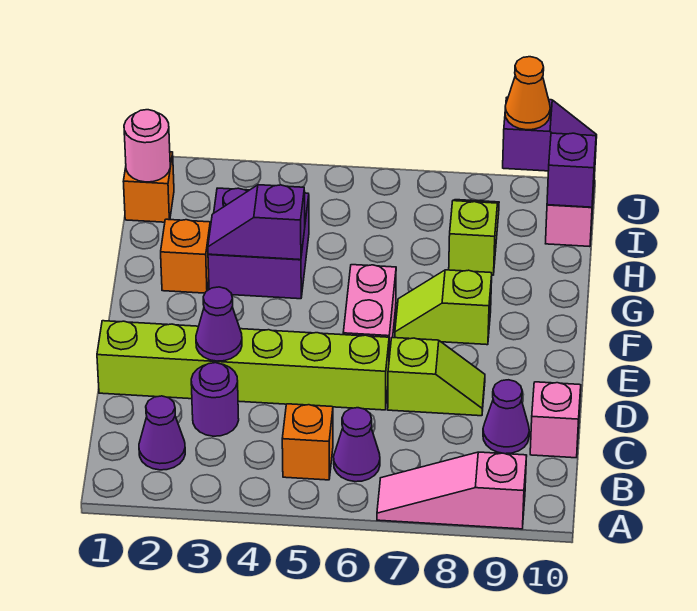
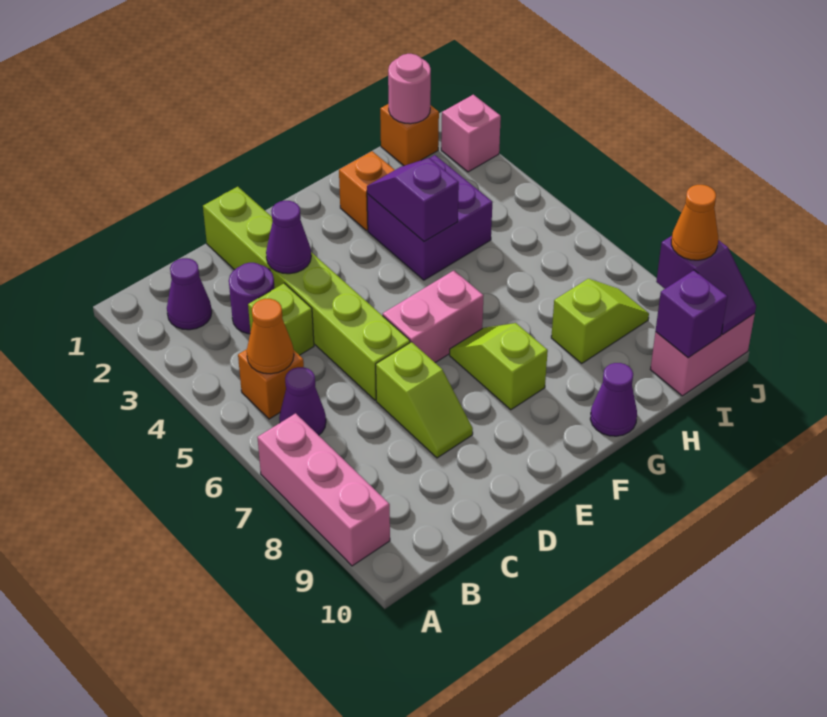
pink slope A7:A9 level 1 top 9 -> pink brick A7:A9 level 1
none -> orange cone B5 level 2
none -> lime brick C4 level 1
purple cone C9 level 1 -> purple cone G10 level 1
pink brick C10 level 1 -> pink brick J2 level 1

